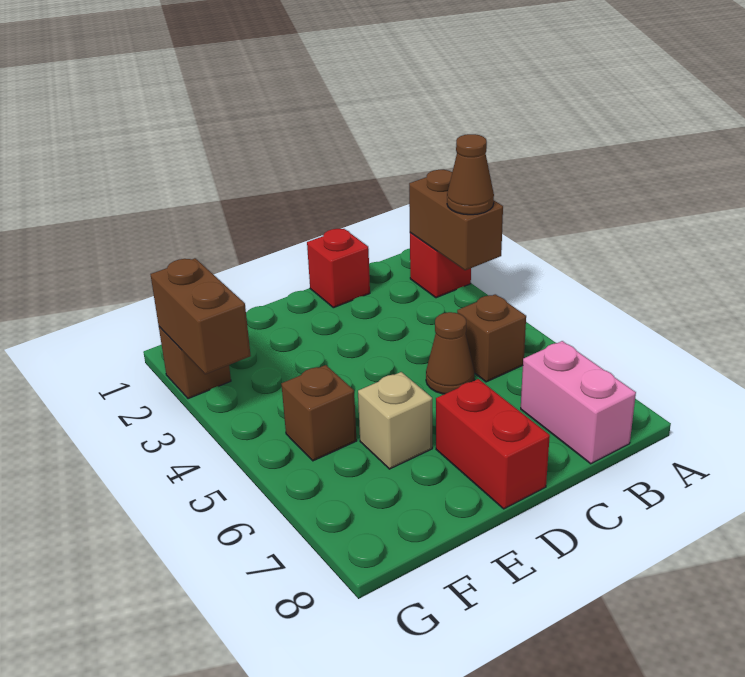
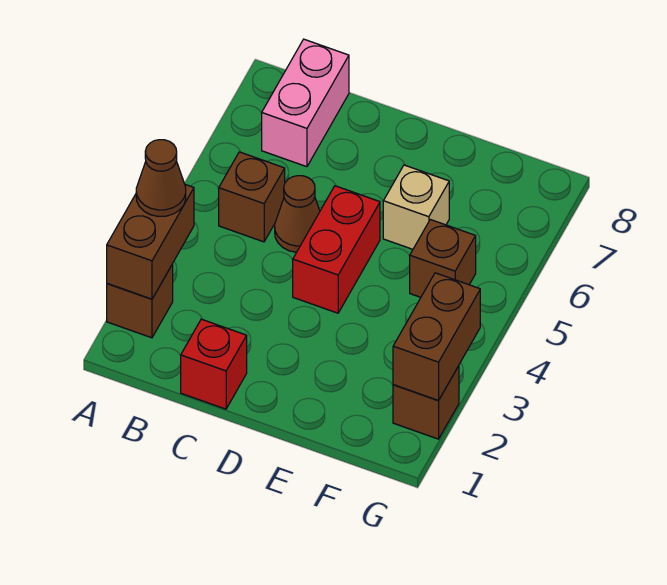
red brick A2 level 1 -> brown brick A2 level 1
red brick D7:D8 level 1 -> red brick D4:D5 level 1

